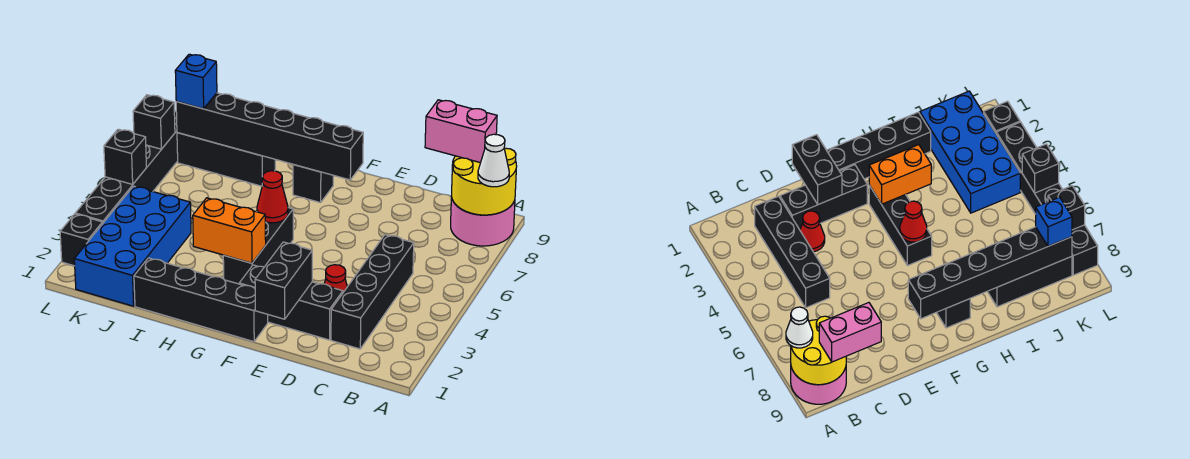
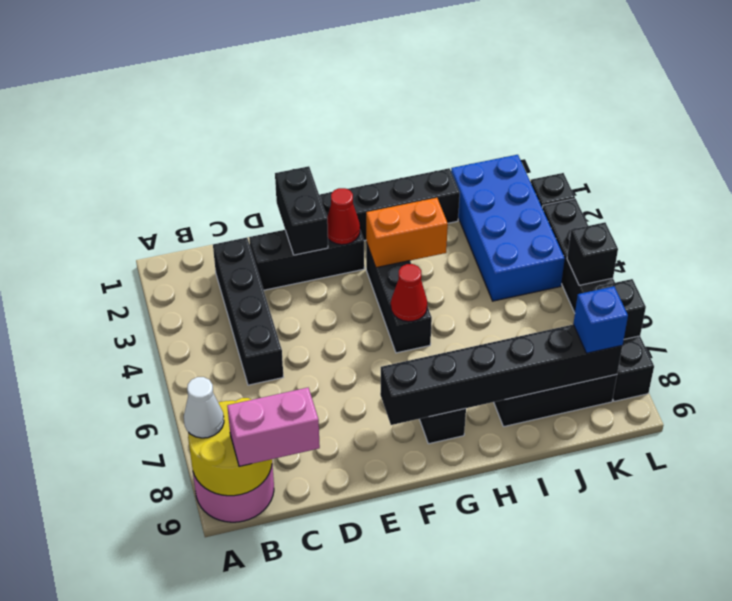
red cone D3 level 1 -> red cone F2 level 2

